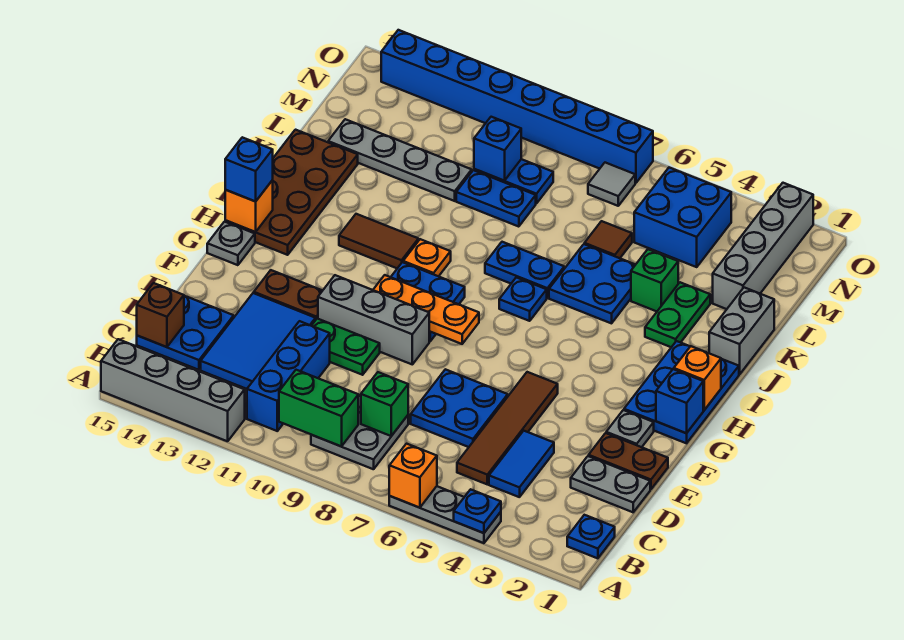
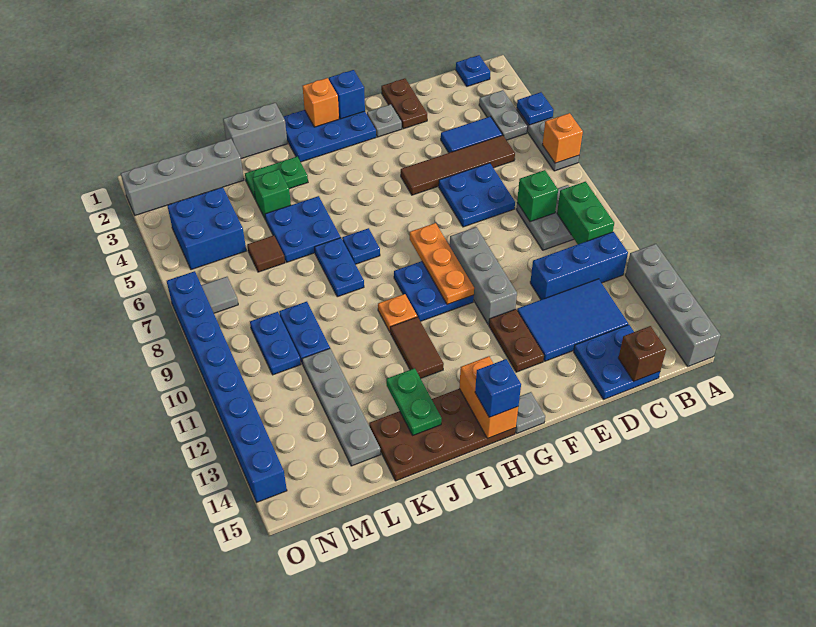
grey plate D1:D2 level 1 -> grey plate B3:B4 level 1
green plate E10:E11 level 1 -> green plate J13:J14 level 2
orange brick H15 level 2 -> orange brick H14:H15 level 2
blue brick M10 level 2 -> none

